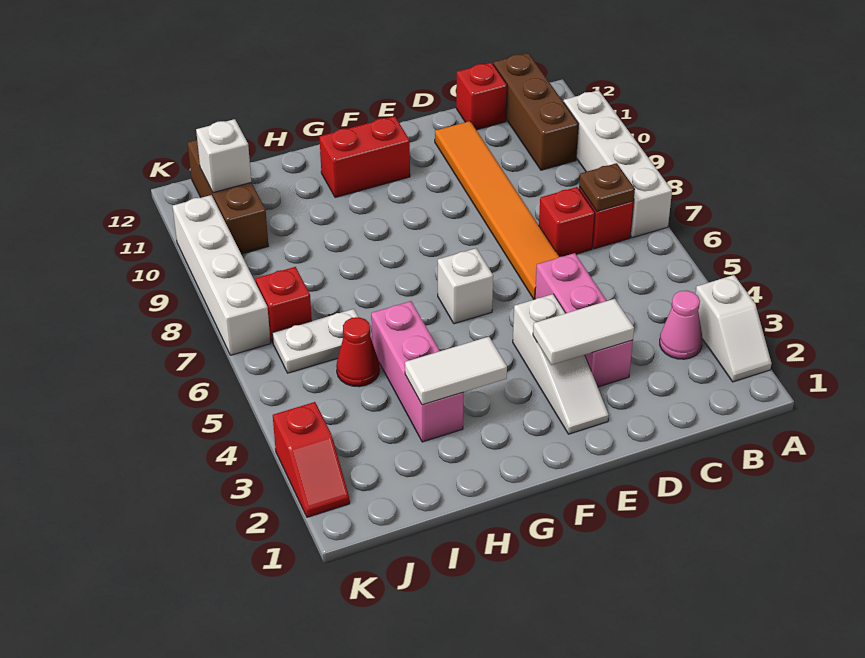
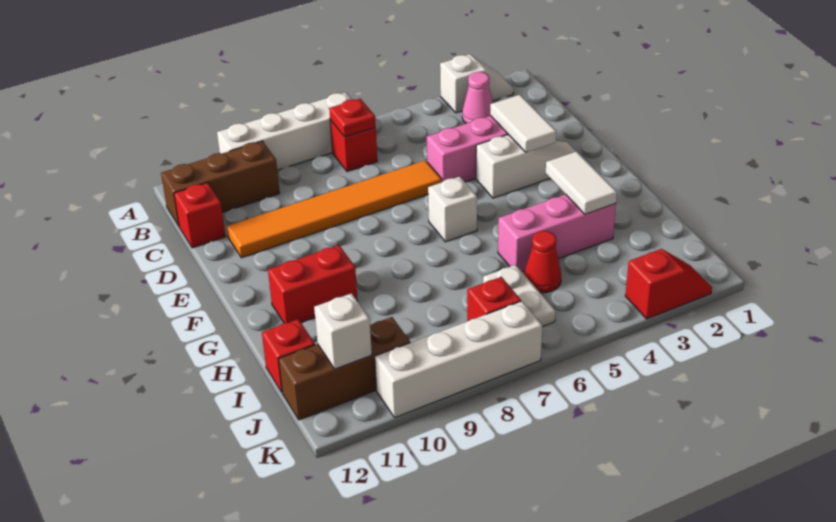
brown plate B7 level 2 -> red plate B7 level 2
red brick C7 level 1 -> red brick I12 level 1
red brick F11:G11 level 1 -> red brick G10:G11 level 1

